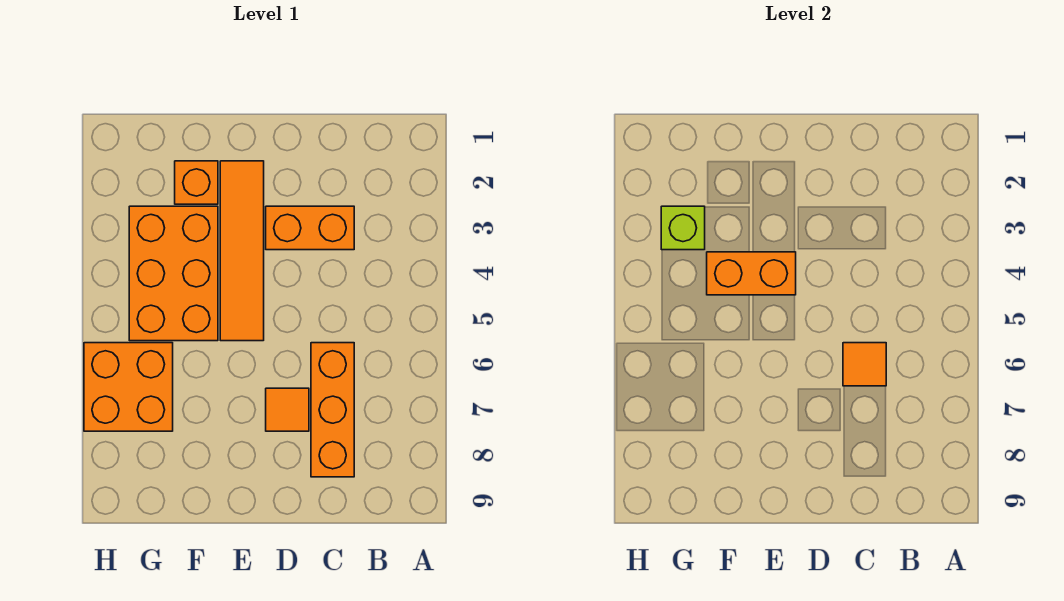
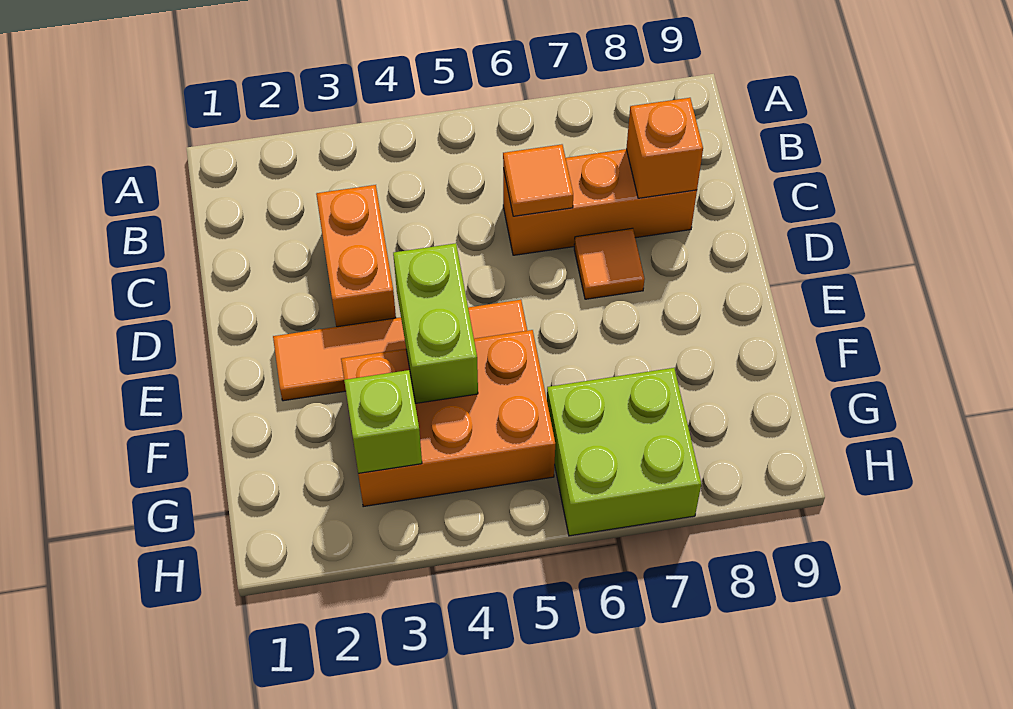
orange brick E4:F4 level 2 -> lime brick E4:F4 level 2
orange brick F2 level 1 -> orange brick C8 level 2
orange brick G6:H7 level 1 -> lime brick G6:H7 level 1

